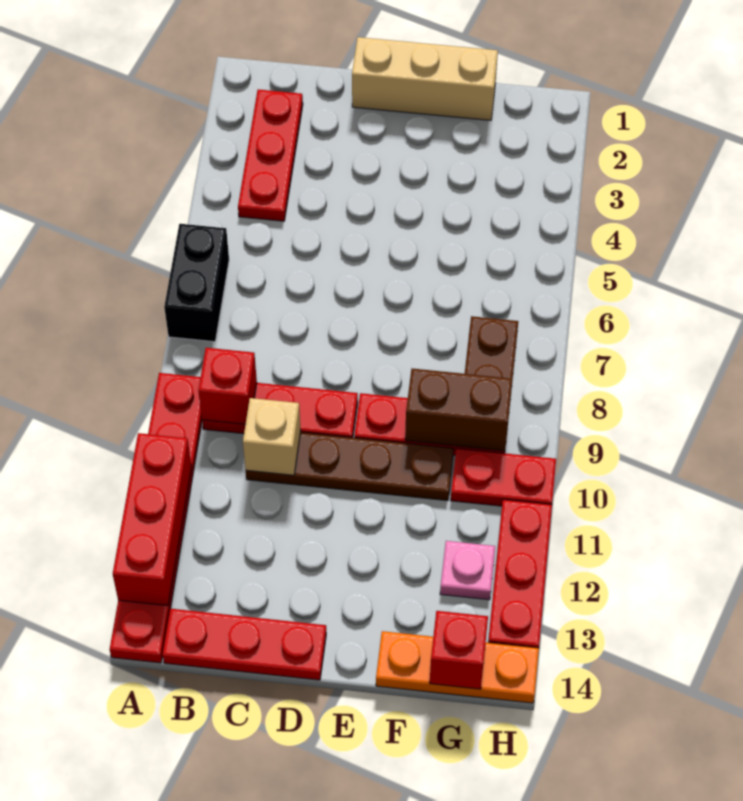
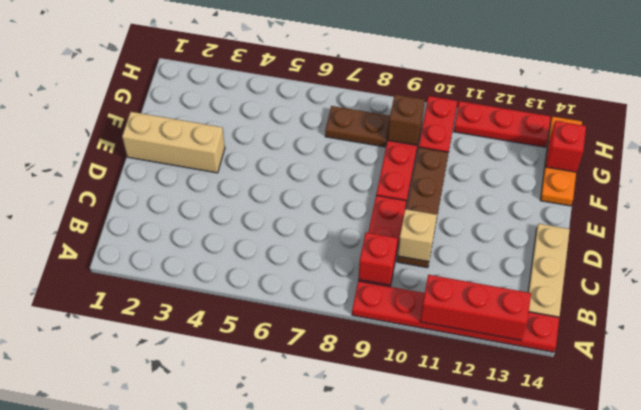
black brick A6:A7 level 1 -> none
red plate B2:B4 level 1 -> none
red plate B14:D14 level 1 -> tan plate B14:D14 level 1
tan brick D1:F1 level 1 -> tan brick E1:E3 level 1
brown brick F9:G9 level 2 -> brown brick G9 level 2
pink plate G12 level 1 -> none

